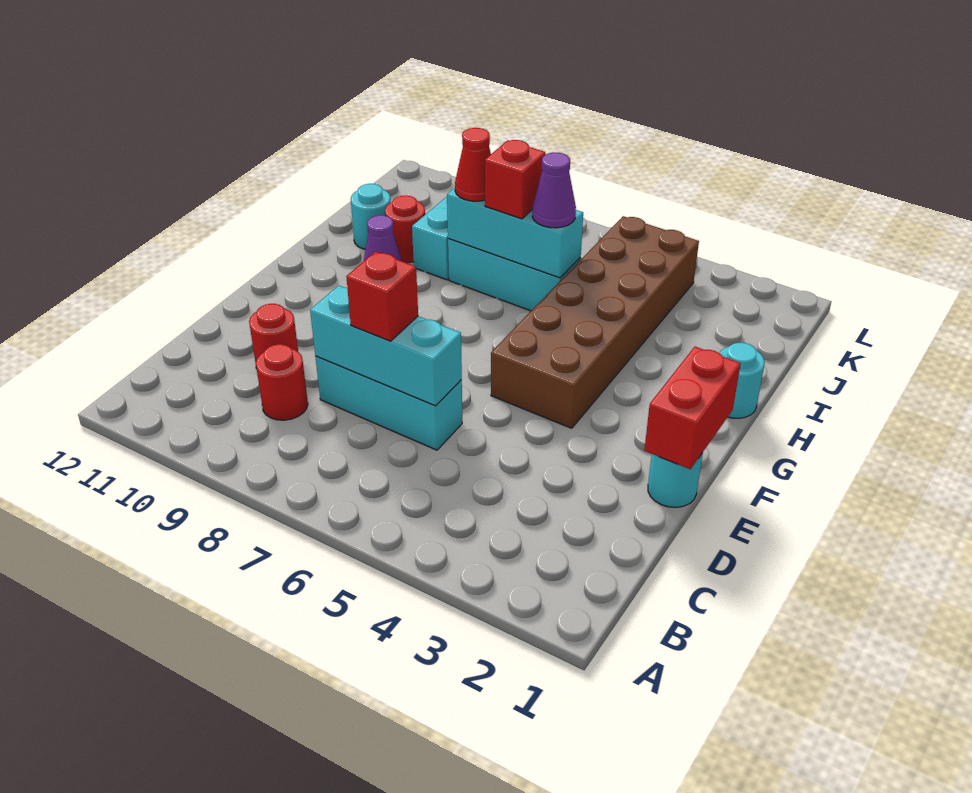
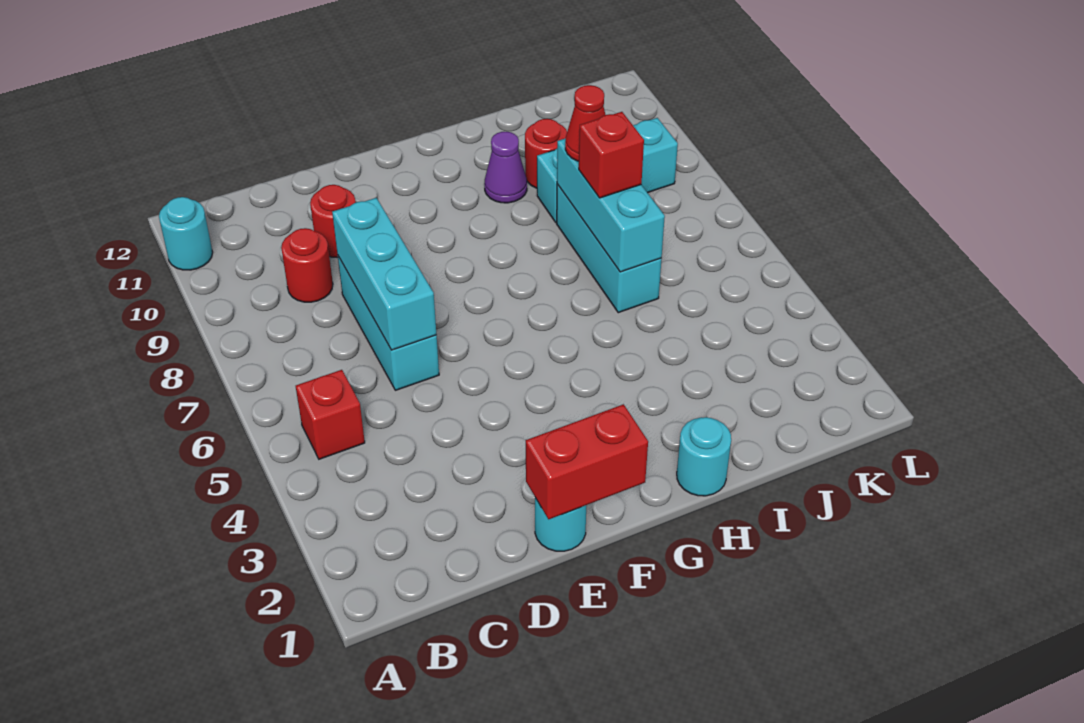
red brick D7 level 3 -> red brick B5 level 1
brown brick F4:K5 level 1 -> none
purple cone I6 level 3 -> none
cyan round brick I11 level 1 -> cyan round brick A11 level 1

